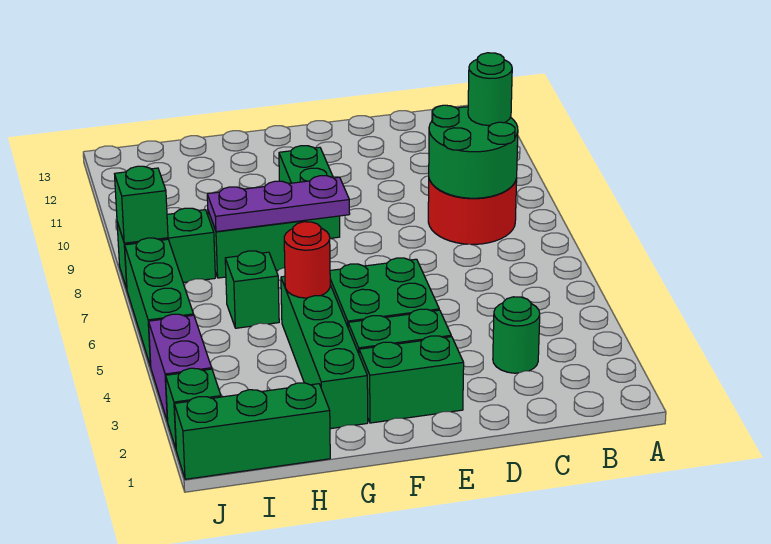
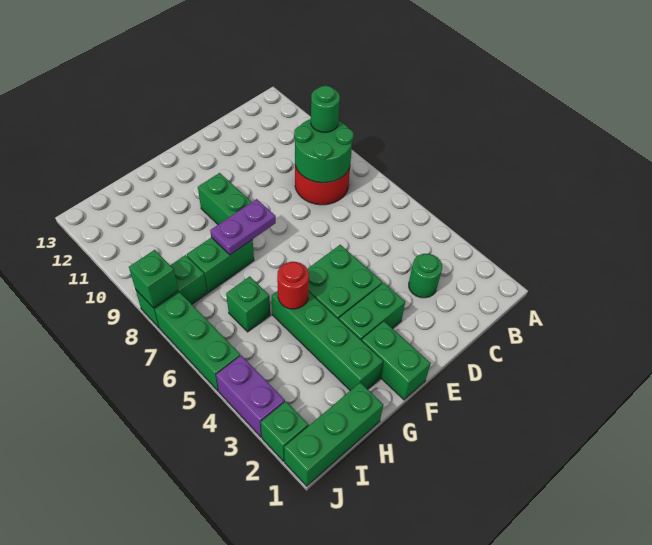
green brick E2:F2 level 1 -> green brick F1:F2 level 1
purple plate F8:H8 level 2 -> purple plate F8:G8 level 2

